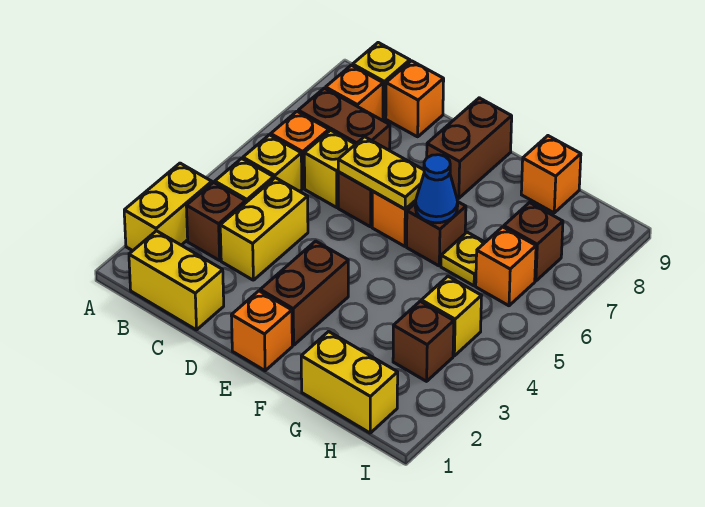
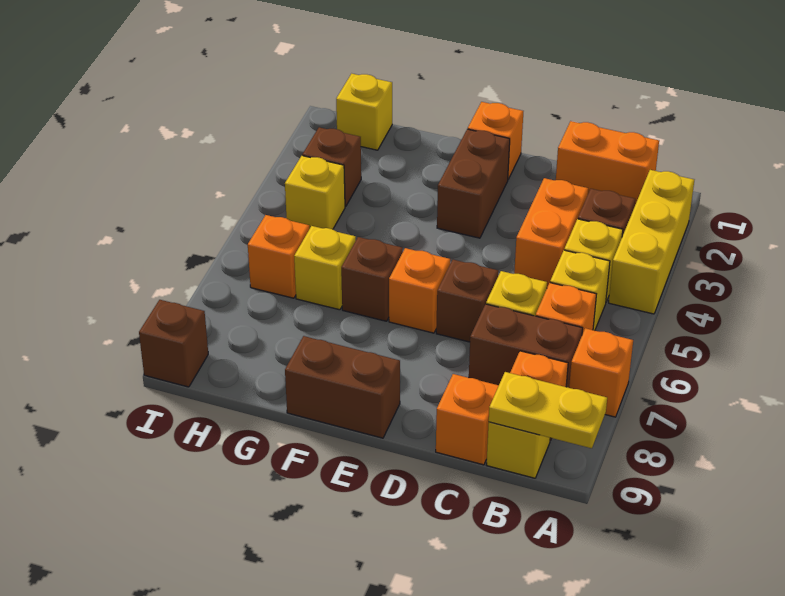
yellow brick A2:A3 level 1 -> yellow brick A2:A4 level 1
yellow brick B1:C1 level 1 -> orange brick B1:C1 level 1
yellow brick C3:C4 level 1 -> orange brick C3:C4 level 1
yellow plate D6:E6 level 2 -> yellow plate A9:B9 level 2
brown brick E8:E9 level 1 -> brown brick E9:F9 level 1
blue cone F6 level 2 -> none
yellow brick G1:H1 level 1 -> yellow brick H1 level 1
yellow plate G6 level 1 -> yellow brick G6 level 1
orange brick G9 level 1 -> orange brick A7 level 1
brown brick H7 level 1 -> brown brick I9 level 1

